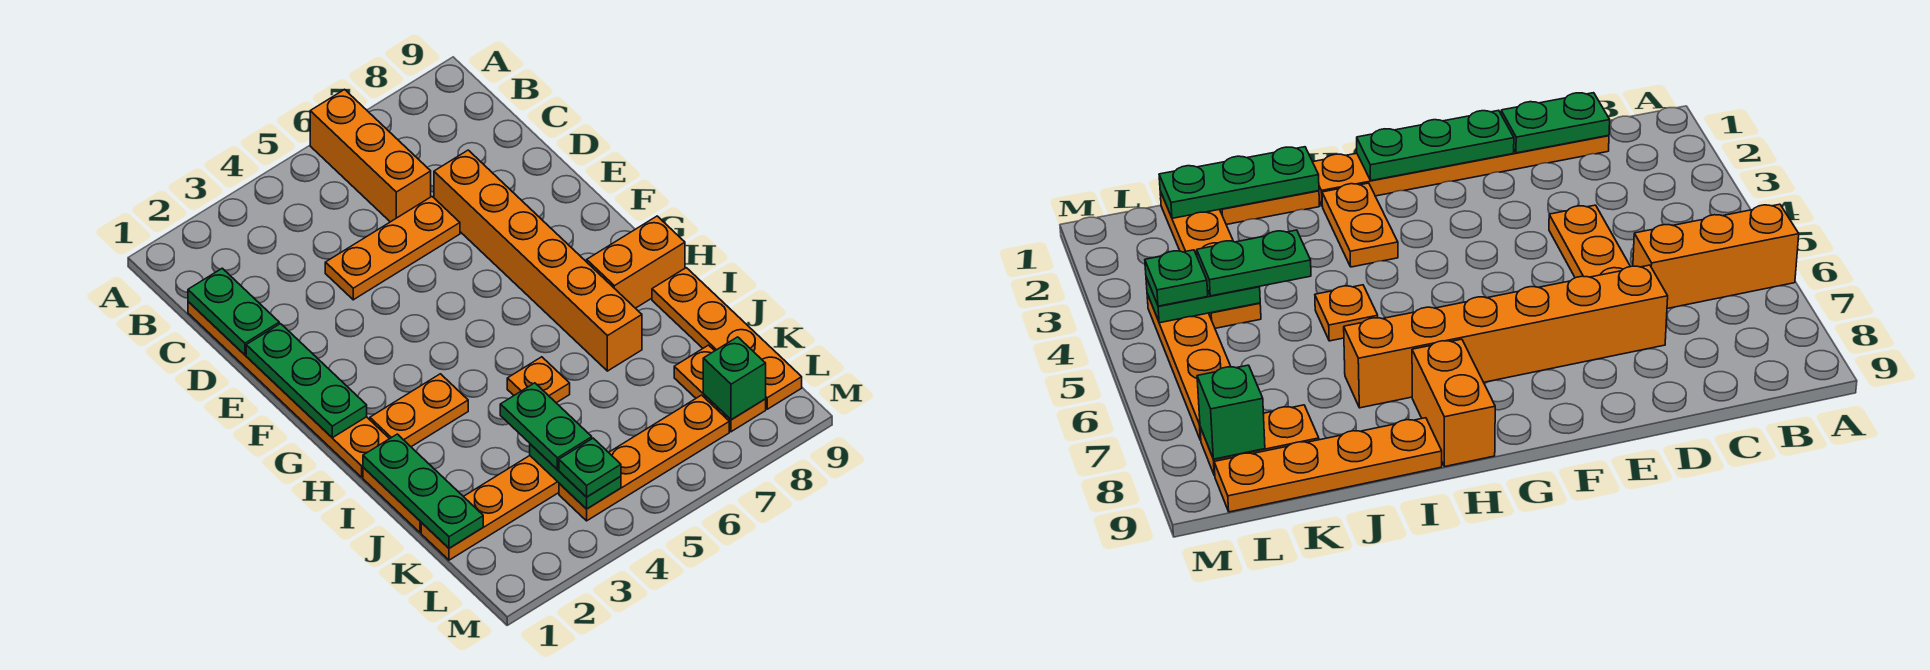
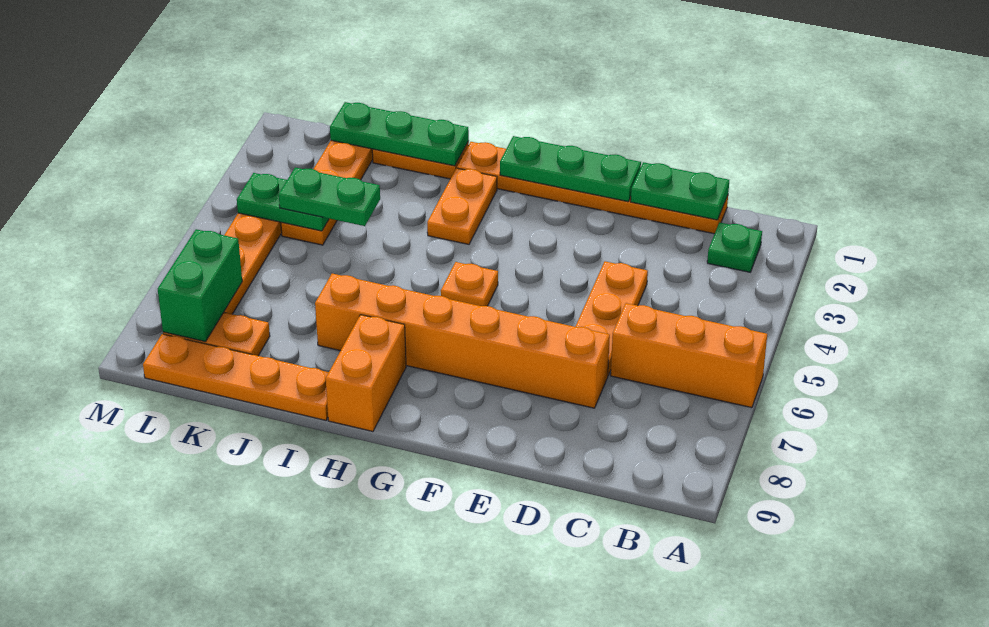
orange plate I5 level 1 -> orange plate G5 level 1
green plate L4 level 3 -> green plate B2 level 1
green brick L8 level 2 -> green brick L7:L8 level 2

